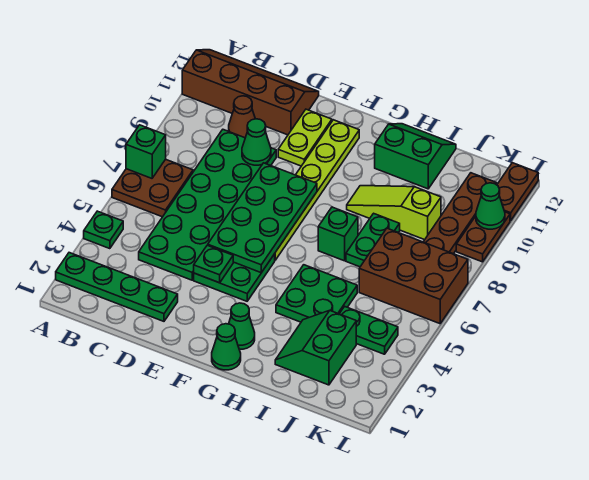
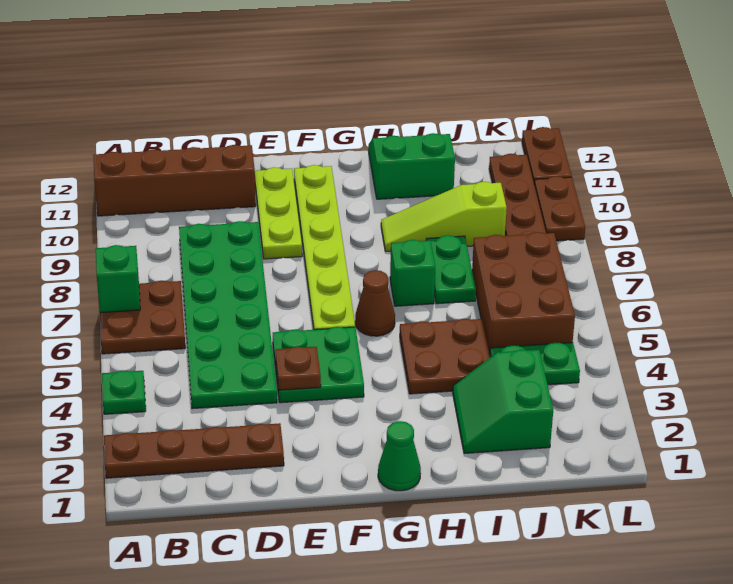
green plate A2:D2 level 1 -> brown plate A2:D2 level 1
brown cone C10 level 1 -> brown cone G6 level 1
green cone D9 level 2 -> none
green plate E4 level 2 -> brown plate E4 level 2
green plate E5:F8 level 2 -> none
lime plate E10:E11 level 1 -> lime plate E9:E11 level 1
green cone G2 level 1 -> none
green plate H4:I5 level 1 -> brown plate H4:I5 level 1
brown brick J6:L7 level 1 -> brown brick J5:K7 level 1
green cone L10 level 2 -> none

